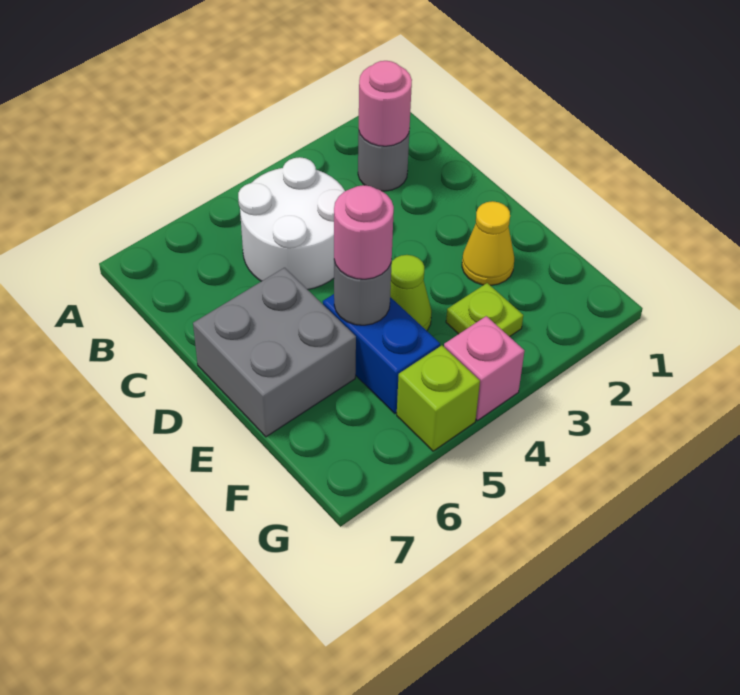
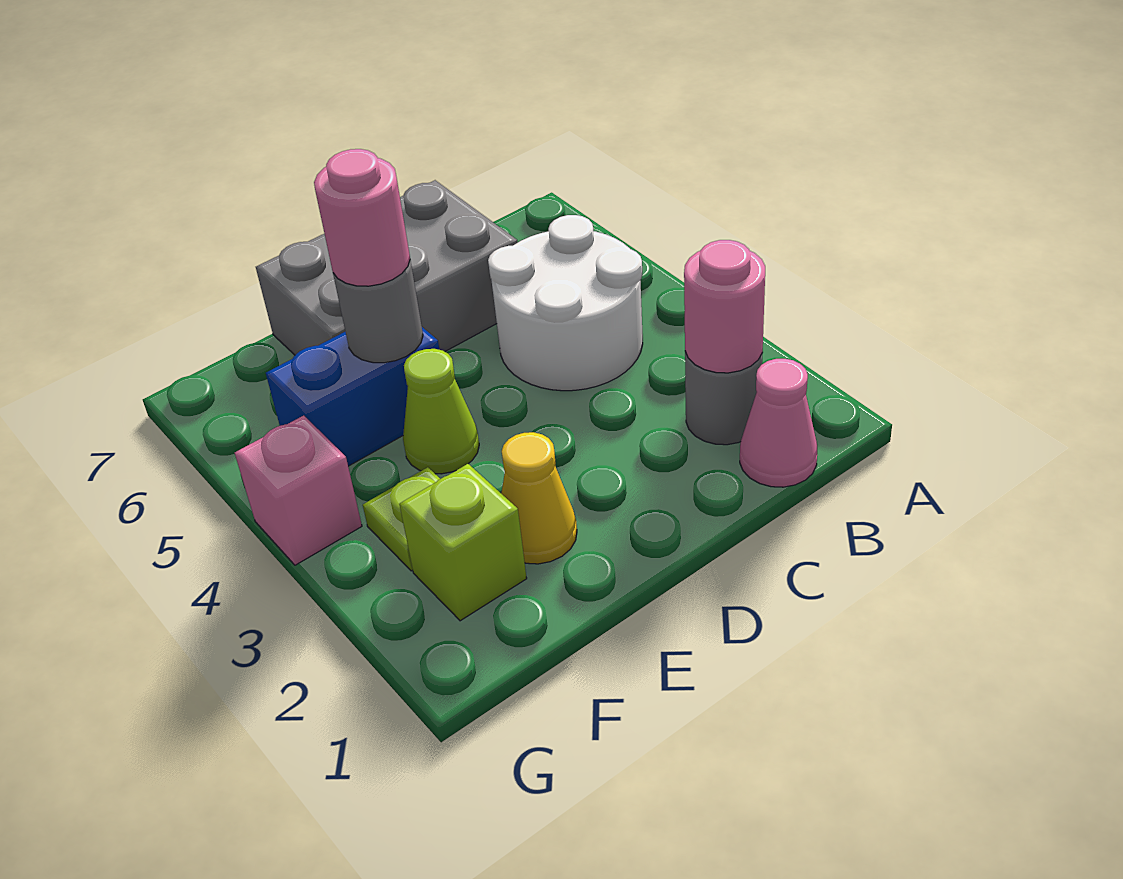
none -> pink cone B1 level 1
grey brick D6:E7 level 1 -> grey brick C6:E7 level 1
lime brick G5 level 1 -> lime brick F2 level 1

